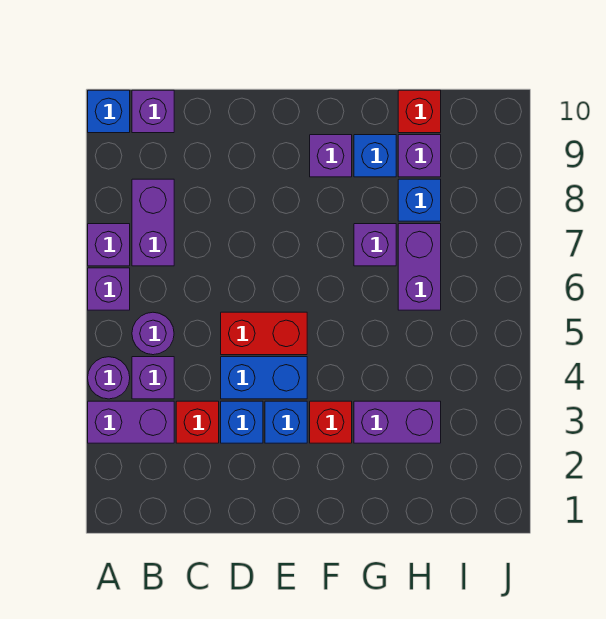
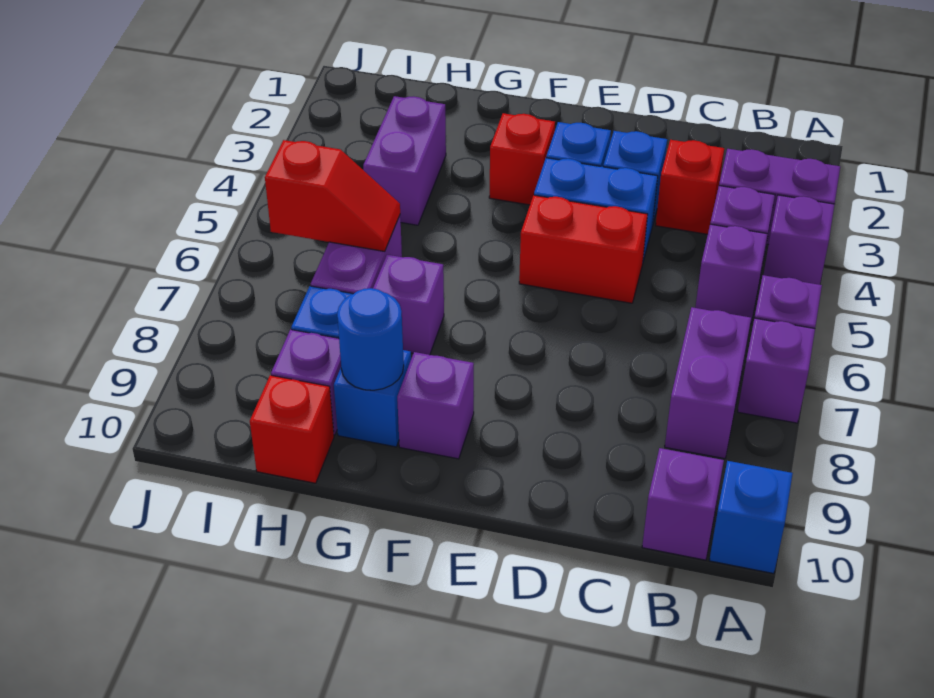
purple round brick A4 level 1 -> purple brick A4 level 1
purple round brick B5 level 1 -> purple brick B5 level 1
purple brick G3:H3 level 1 -> purple brick H3:H4 level 1
none -> blue round brick G9 level 2
none -> red slope H6:I6 level 2 top I

